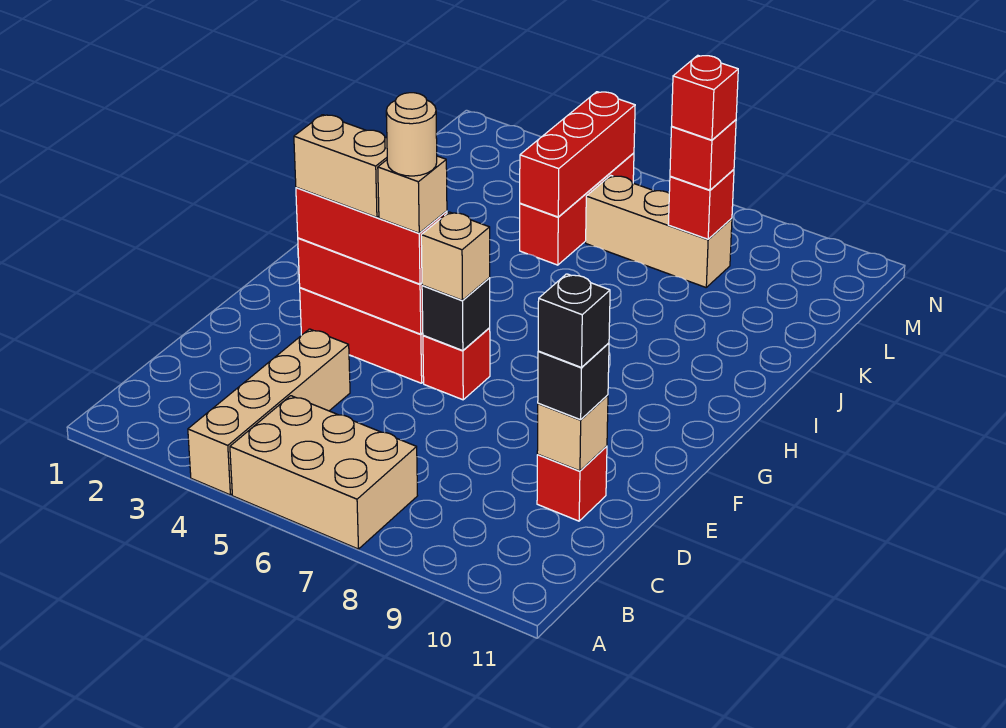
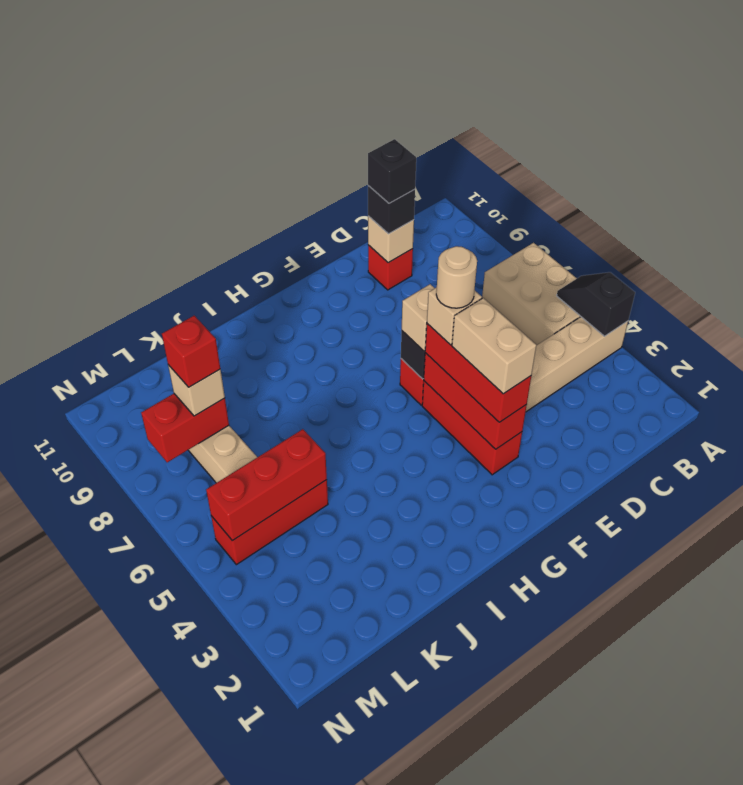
none -> black slope A4:A5 level 2 top 4
red brick L8 level 2 -> red brick L8:M8 level 2
red brick L8 level 3 -> tan brick L8 level 3

